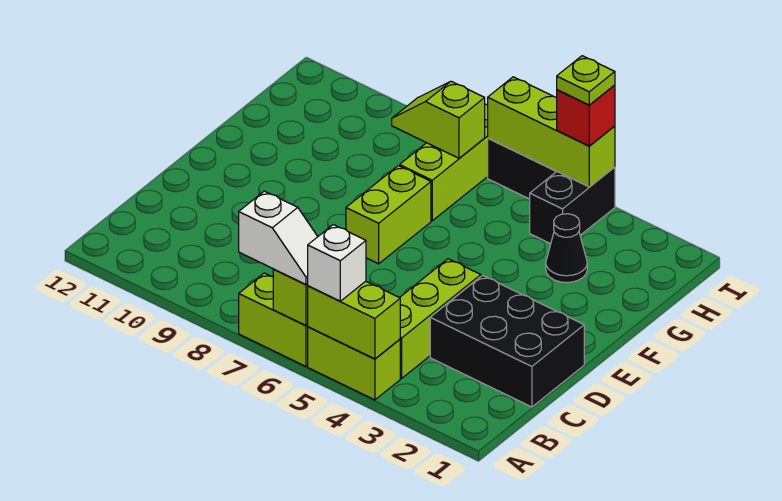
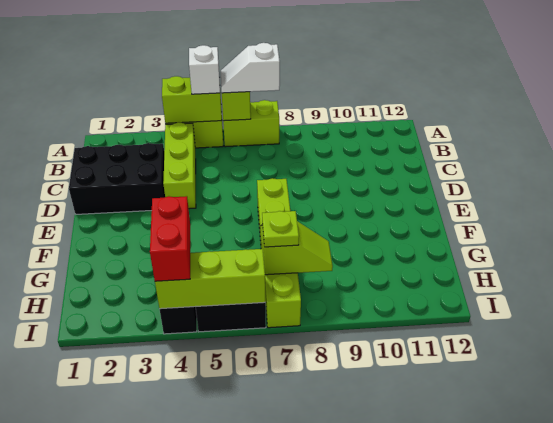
black cone G3 level 1 -> none
red brick I4 level 3 -> red brick H4:I4 level 3
lime plate I4 level 4 -> lime plate H7 level 3

